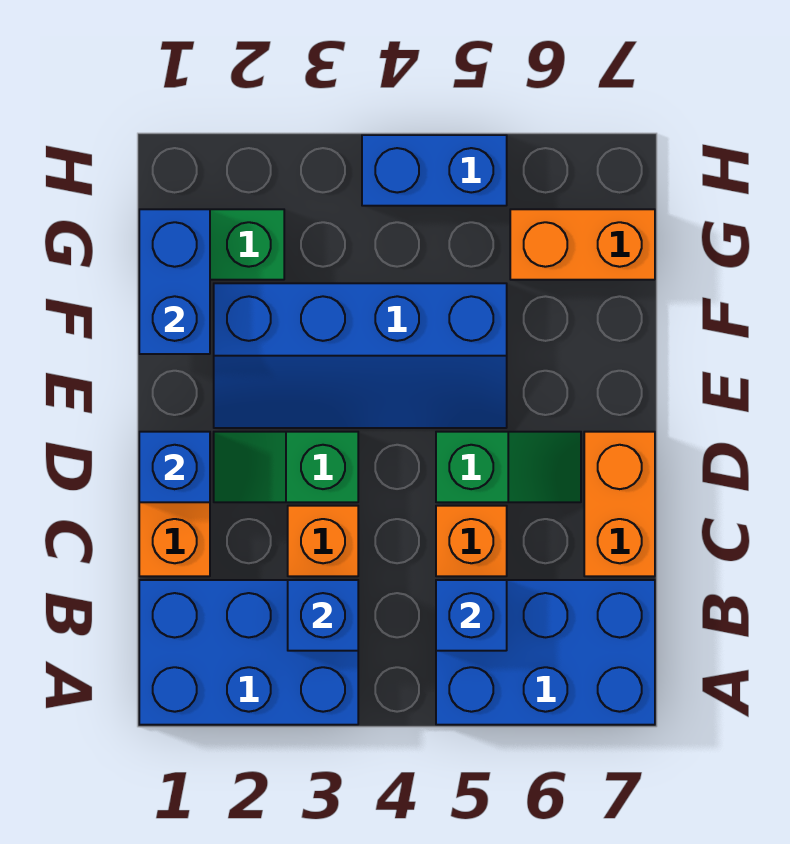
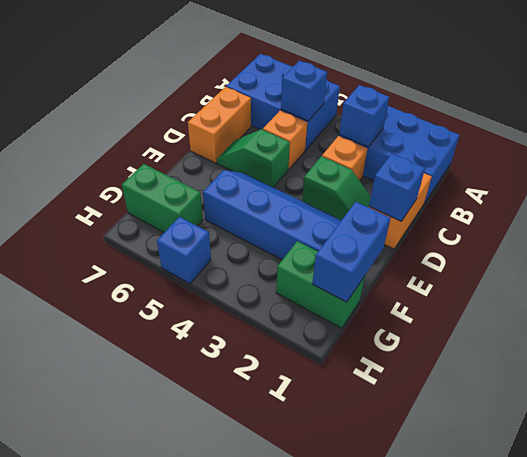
orange brick G6:G7 level 1 -> green brick G6:G7 level 1
blue brick H4:H5 level 1 -> blue brick H5 level 1

